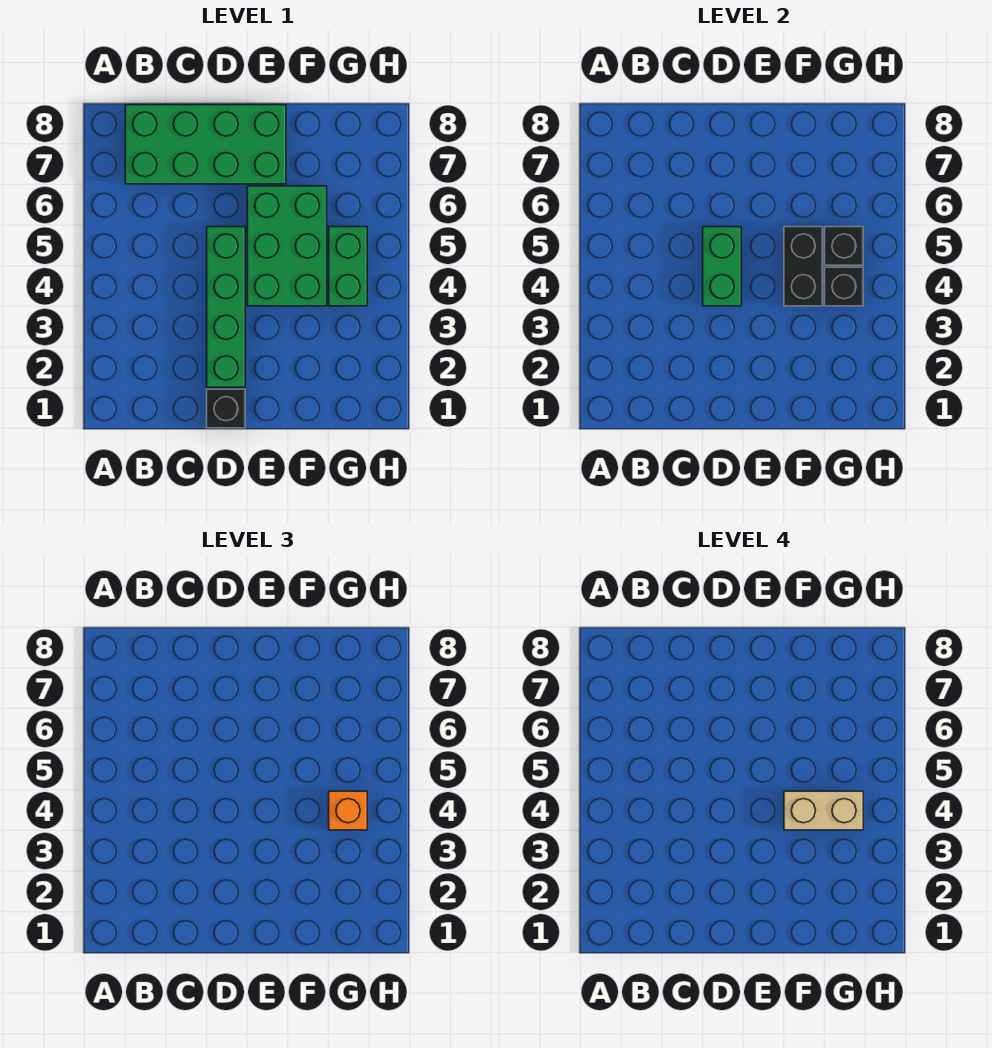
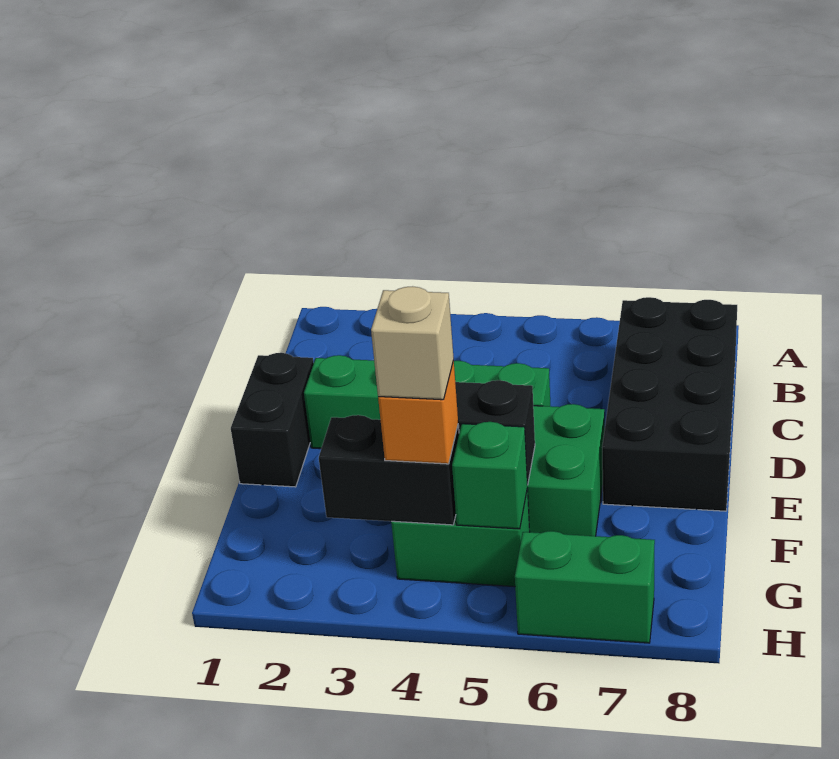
green brick B7:E8 level 1 -> black brick B7:E8 level 1
black brick D1 level 1 -> black brick D1:E1 level 1
green brick D4:D5 level 2 -> green brick H6:H7 level 1
tan brick F4:G4 level 4 -> tan brick G4 level 4
black brick G4 level 2 -> black brick G3:G4 level 2
black brick G5 level 2 -> green brick G5 level 2

